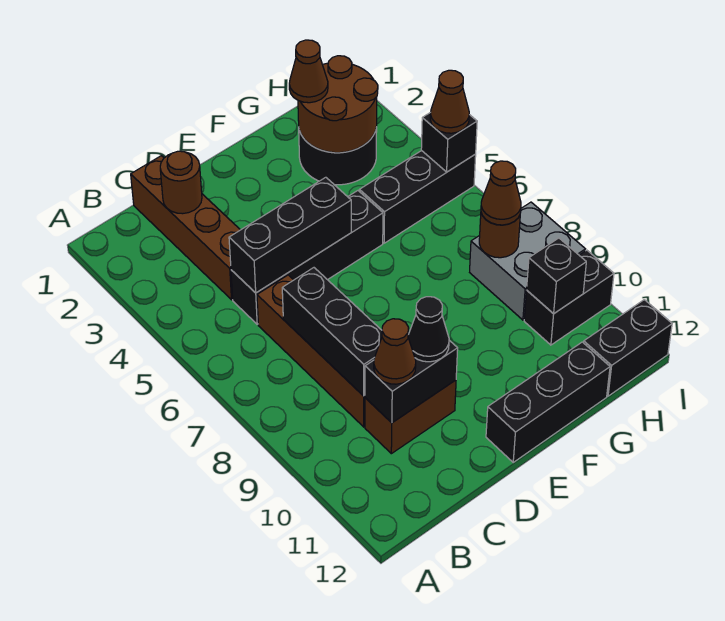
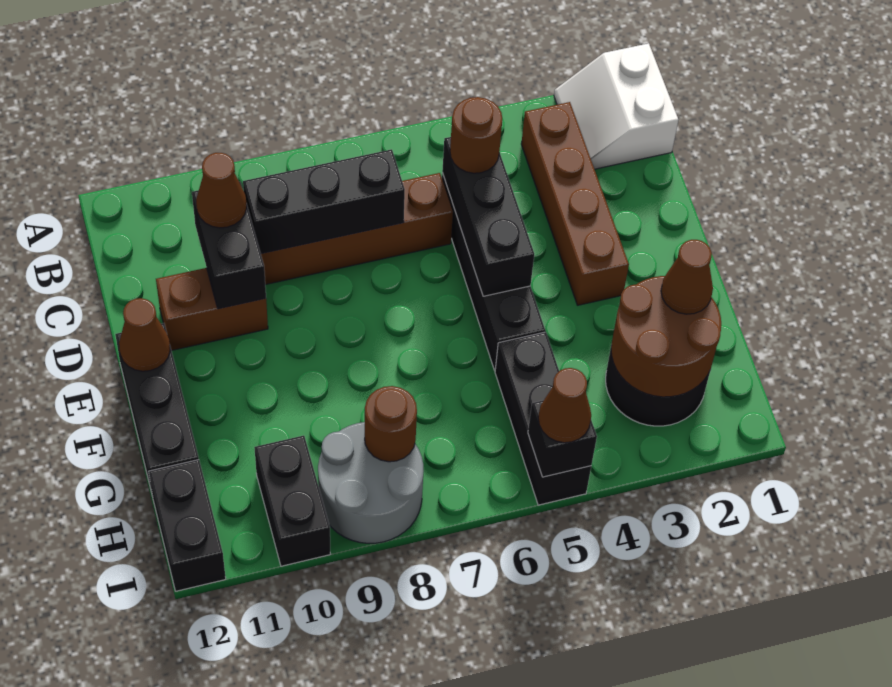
none -> white slope A1:B2 level 1 top 1
brown brick C1:C4 level 1 -> brown brick B3:E3 level 1
brown round brick C2 level 2 -> brown round brick C5 level 3
brown brick C10:D10 level 1 -> brown brick D10:D11 level 1
black cone D10 level 3 -> none
grey brick H8:I9 level 1 -> grey round brick H8:I9 level 1
brown cone H8 level 3 -> brown cone E12 level 2
black brick H10 level 2 -> none

